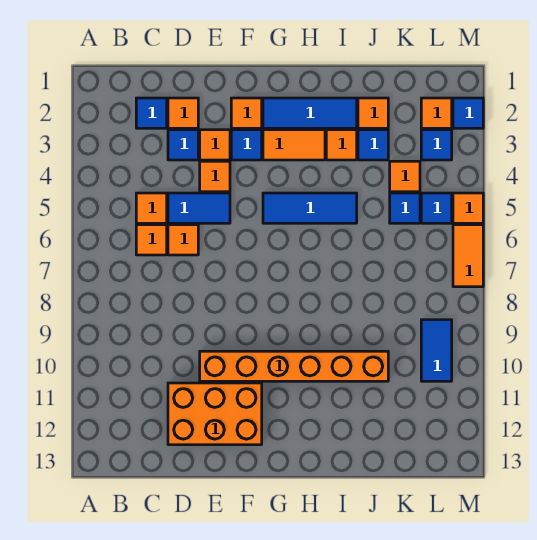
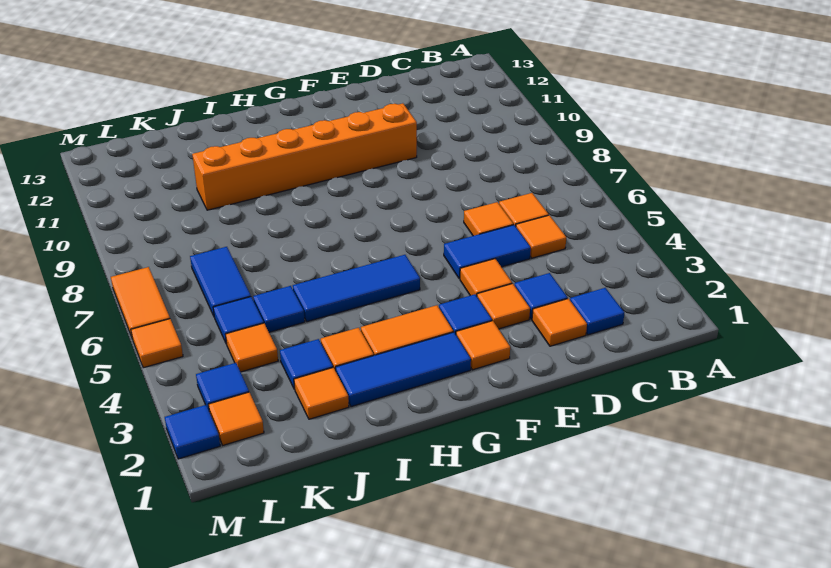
orange brick D11:F12 level 1 -> none
blue tile L5 level 1 -> blue tile J5 level 1
blue tile L9:L10 level 1 -> blue tile K6:K7 level 1

